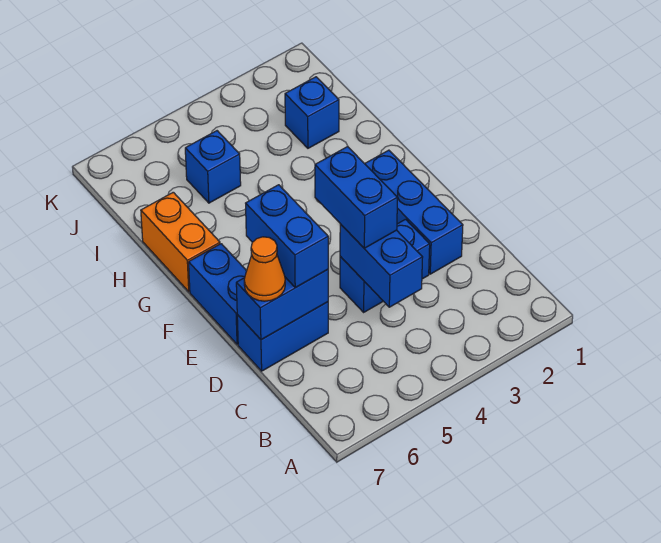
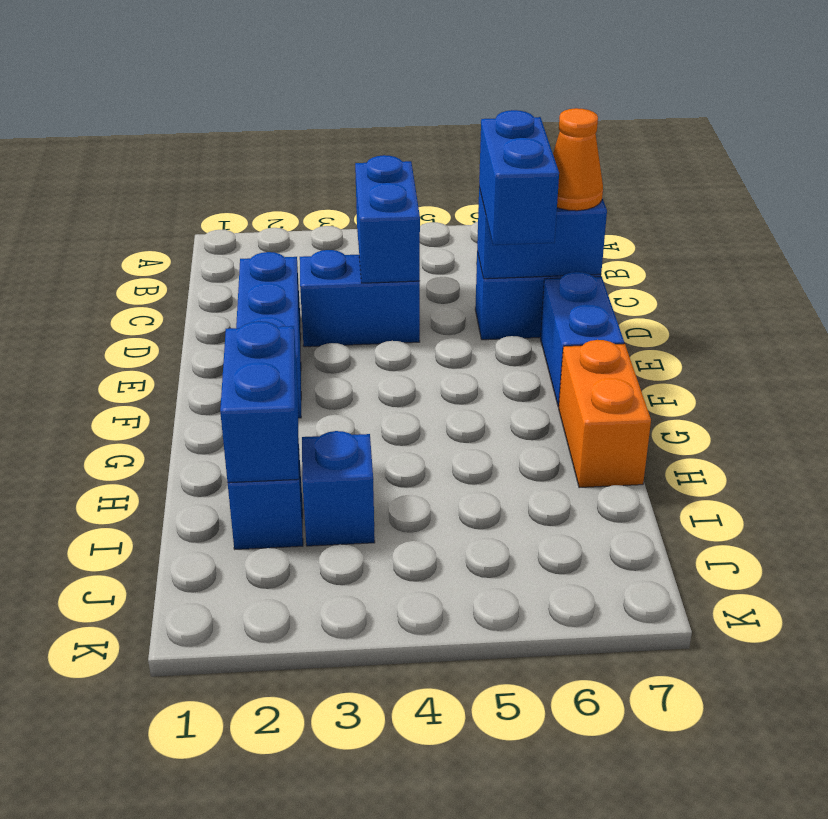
blue brick D4:E4 level 3 -> blue brick H2:I2 level 2
blue brick I5 level 1 -> blue brick I3 level 1

